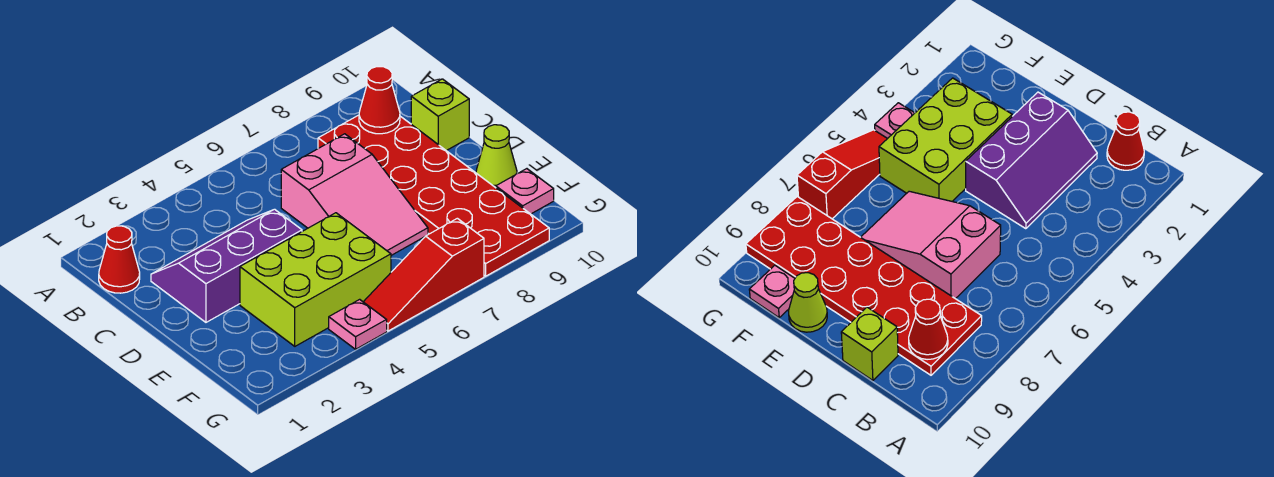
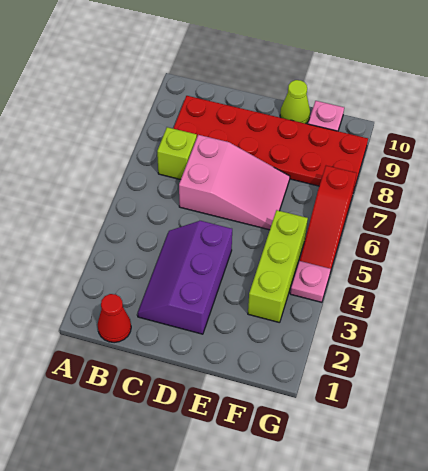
red cone B9 level 2 -> none
lime brick C10 level 1 -> lime brick B7 level 1
lime brick E3:F5 level 1 -> lime brick F3:F5 level 1

